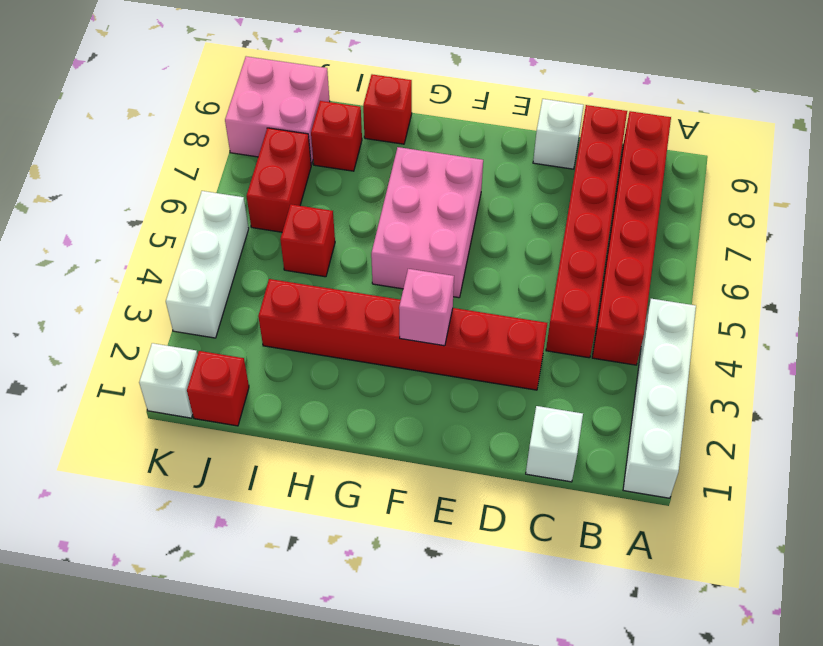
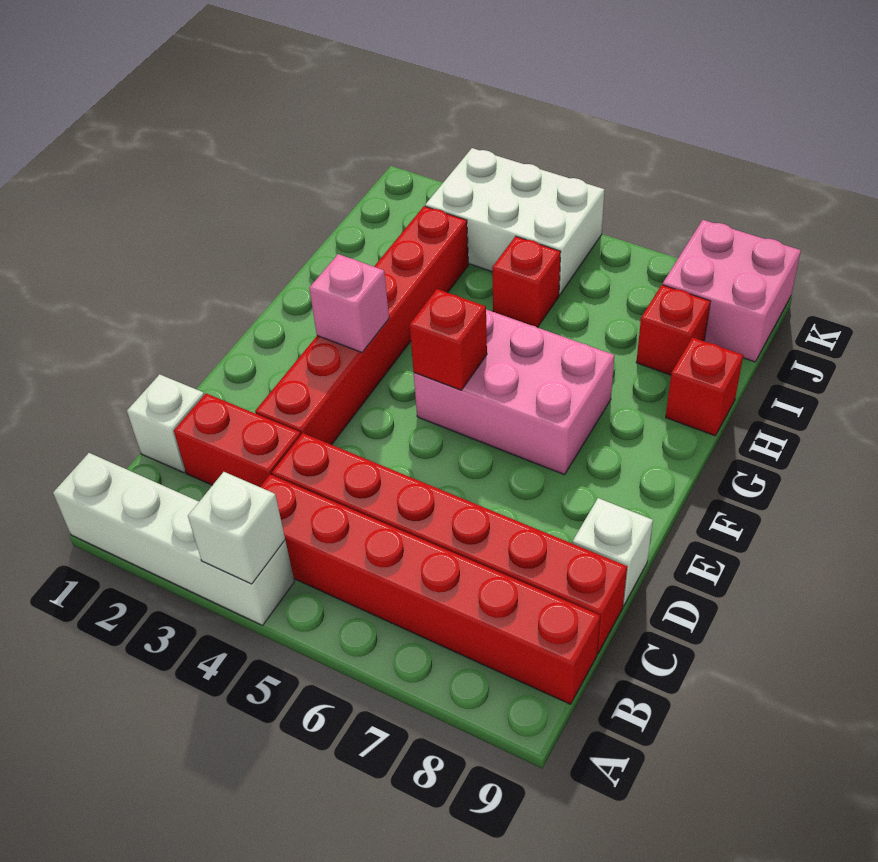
red brick J1 level 1 -> red brick F5 level 2
red brick J6:J7 level 1 -> red brick C2:C3 level 1
white brick K1 level 1 -> white brick A4 level 2
white brick K3:K5 level 1 -> white brick J3:K5 level 1

